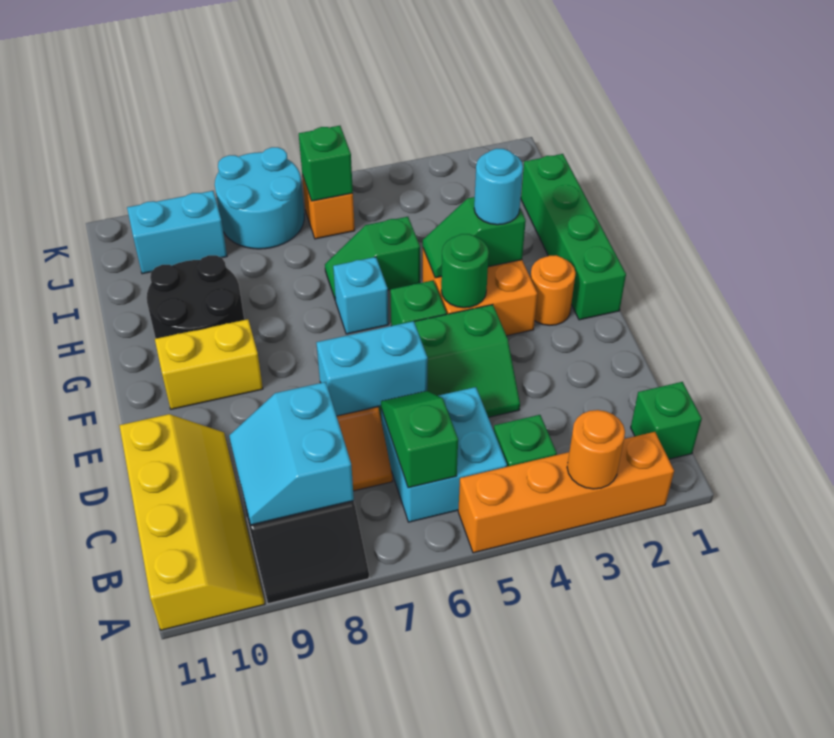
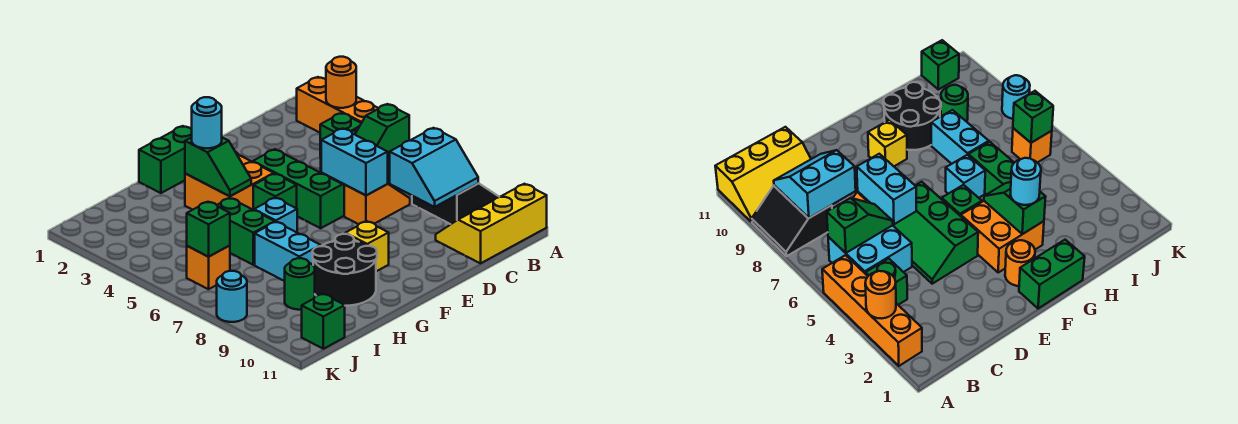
yellow slope A10:D11 level 1 top 11 -> yellow slope A10:C11 level 1 top 11
green brick B1 level 1 -> green brick J11 level 1
green brick F1:I1 level 1 -> green brick F1:G1 level 1
green round brick F4 level 2 -> green round brick I9 level 1
yellow brick F9:F10 level 1 -> yellow brick F9 level 1
green slope H5:H6 level 1 top 5 -> green brick H5:H6 level 1
cyan round brick J7:K8 level 1 -> cyan round brick K8 level 1
cyan brick J9:J10 level 1 -> cyan brick H7:H8 level 1

